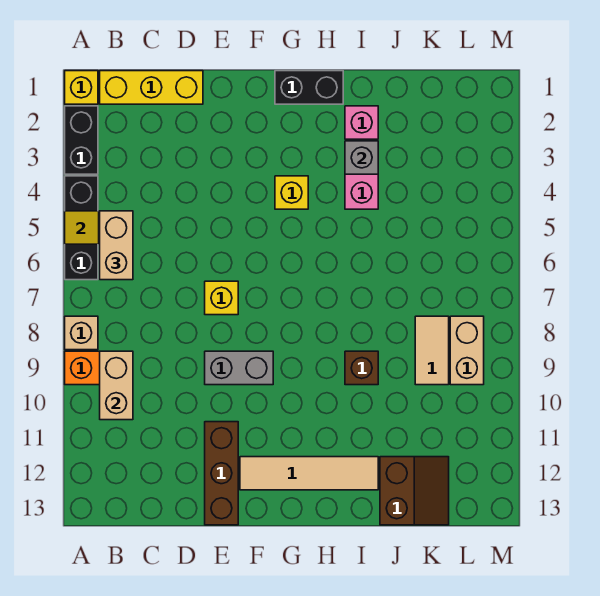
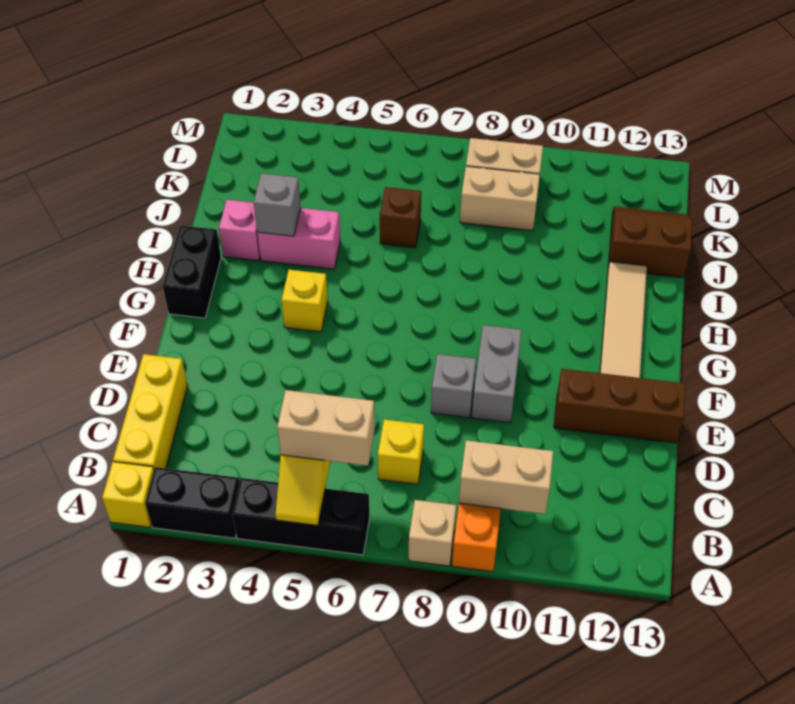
yellow brick E7 level 1 -> yellow brick C7 level 1
none -> grey brick E8 level 1
brown brick I9 level 1 -> brown brick J6 level 1
tan tile K8:K9 level 1 -> tan brick K8:K9 level 1

